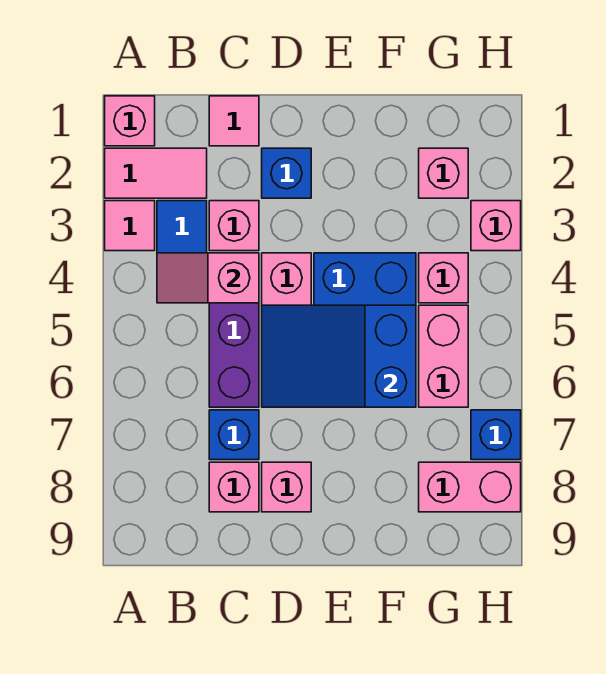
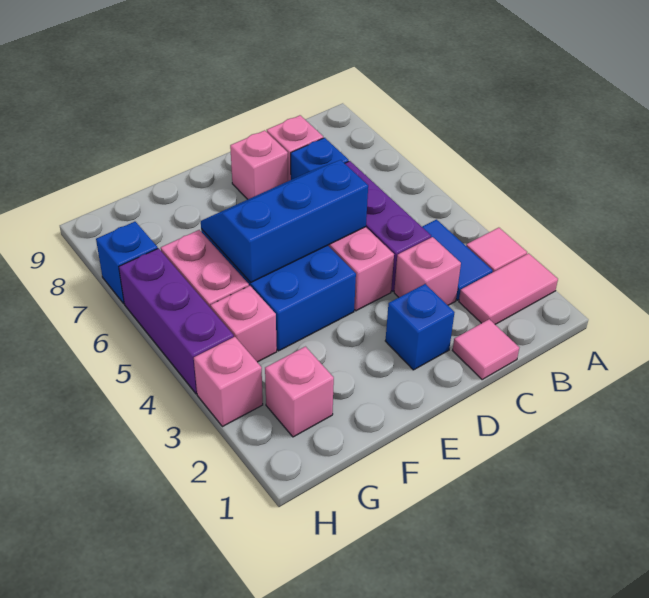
pink brick A1 level 1 -> none
pink slope B4:C4 level 2 top C -> none
blue slope D5:F6 level 2 top F -> blue slope D5:F6 level 2 top 5
pink brick G8:H8 level 1 -> none
none -> purple brick H4:H6 level 1

